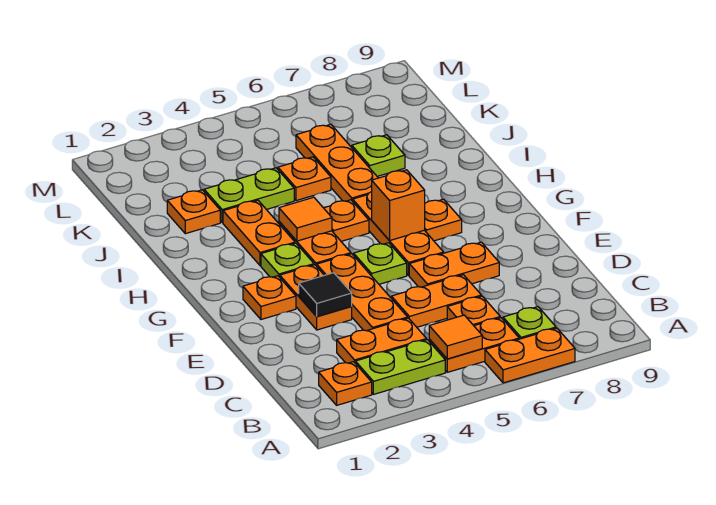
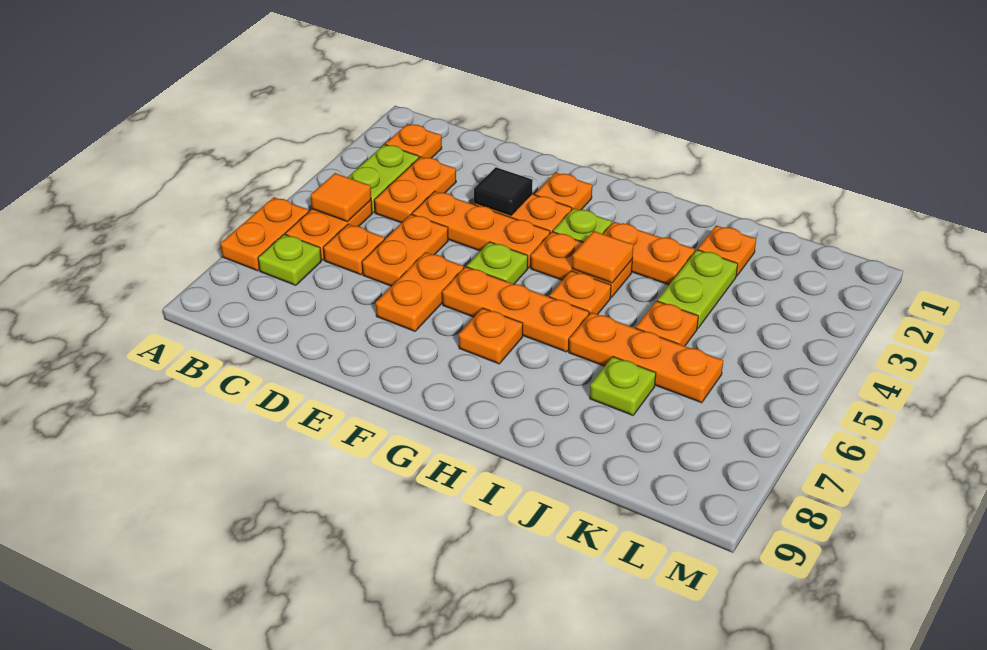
orange brick G6 level 2 -> none

